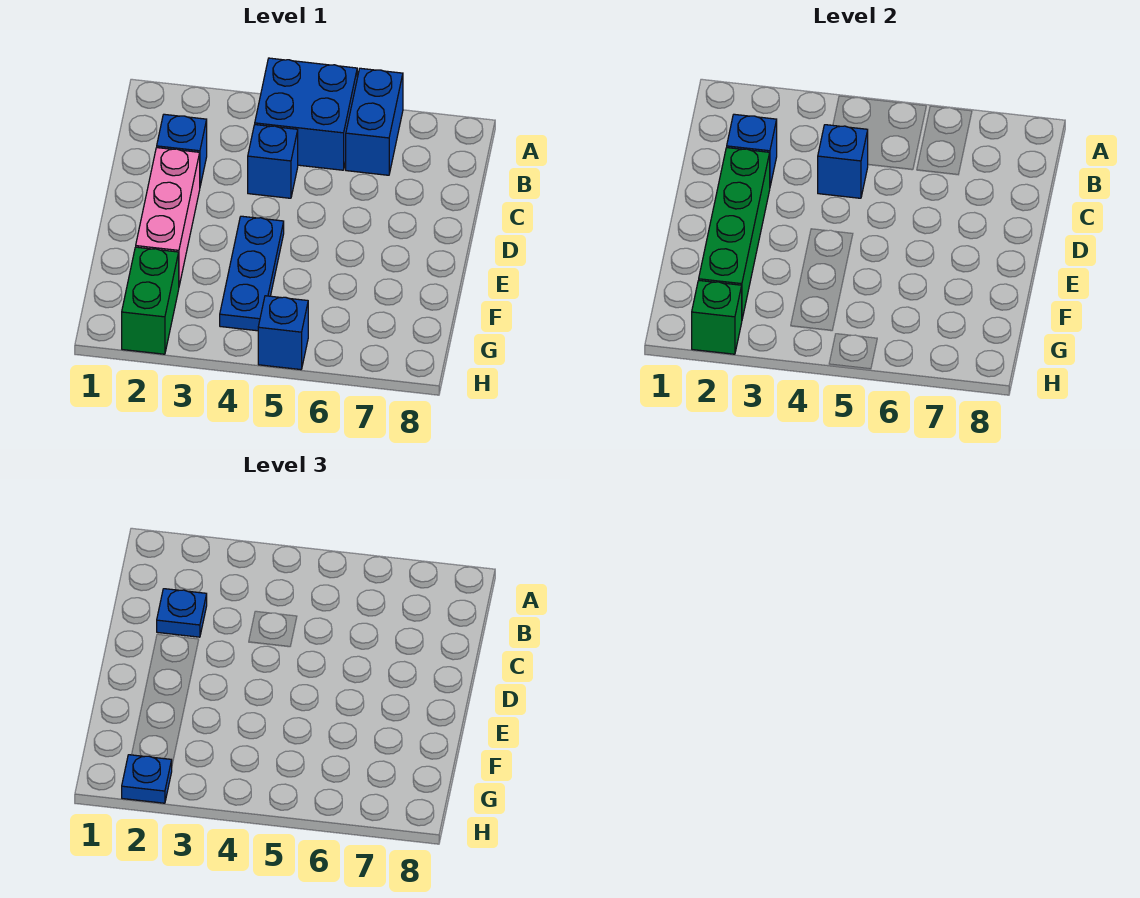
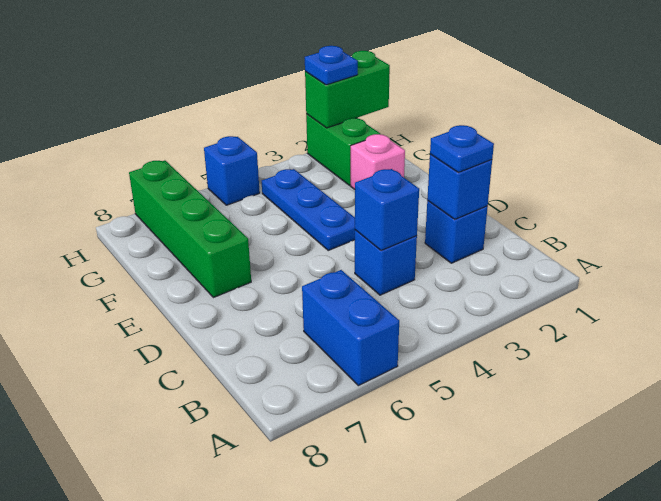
blue brick A4:B5 level 1 -> none
pink brick D2:F2 level 1 -> pink brick F2 level 1
green brick D2:G2 level 2 -> green brick E7:H7 level 1
green brick H2 level 2 -> green brick H1:H2 level 2

